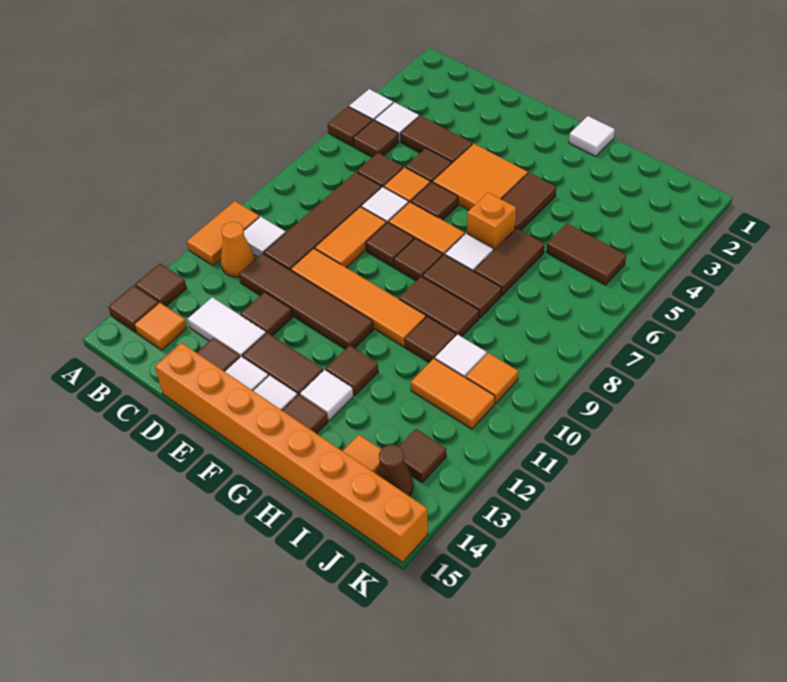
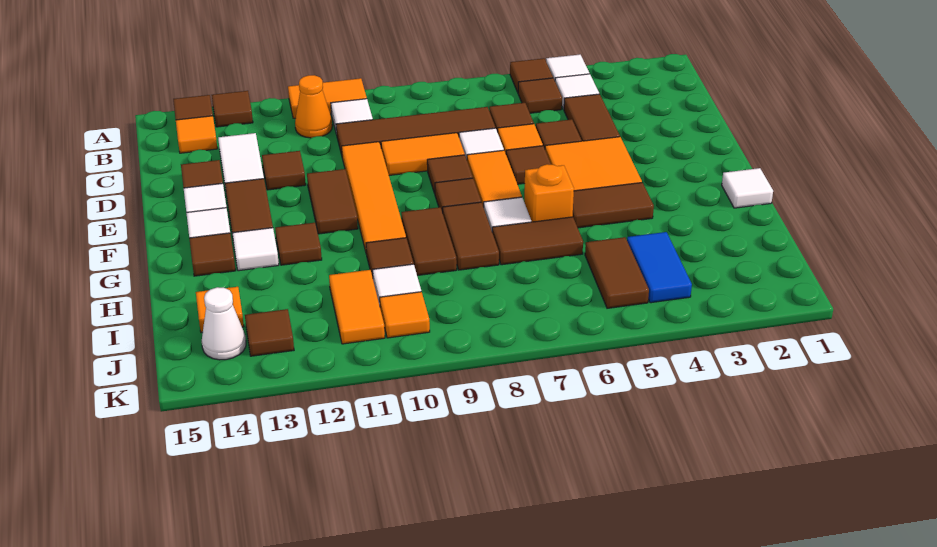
brown tile C11:F11 level 1 -> brown tile E11:F11 level 1
orange brick D15:K15 level 1 -> none
none -> blue tile I4:J4 level 1
brown cone J14 level 1 -> white cone J14 level 1

